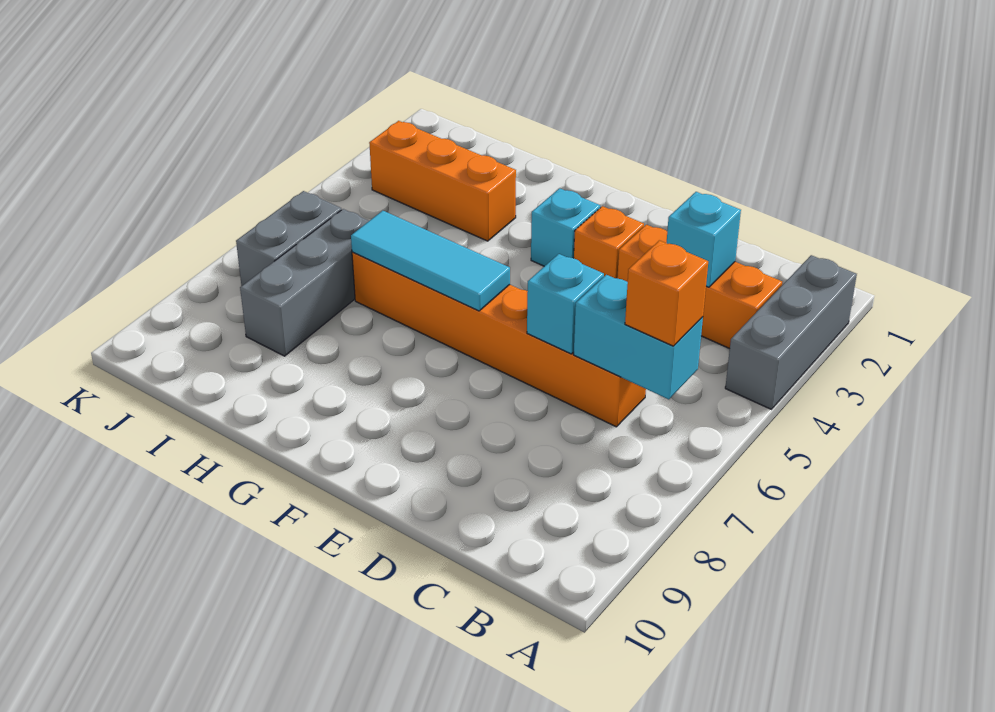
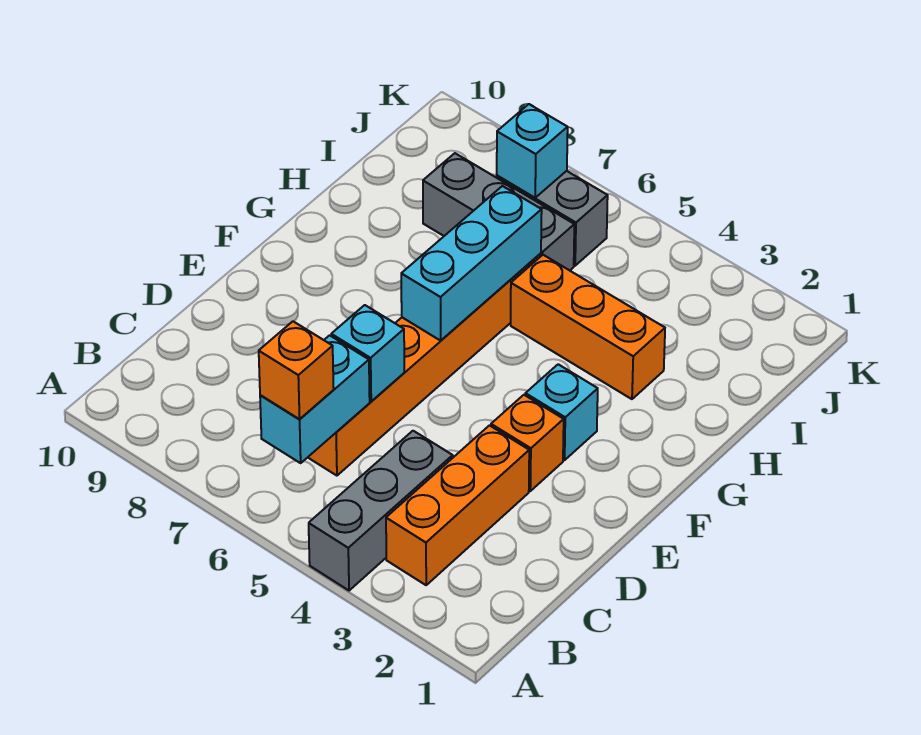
grey brick A2:A4 level 1 -> grey brick A4:C4 level 1
cyan brick C3 level 2 -> cyan brick J7 level 2
cyan tile F6:H6 level 2 -> cyan brick F6:H6 level 2
orange brick H3:J3 level 1 -> orange brick H3:H5 level 1

